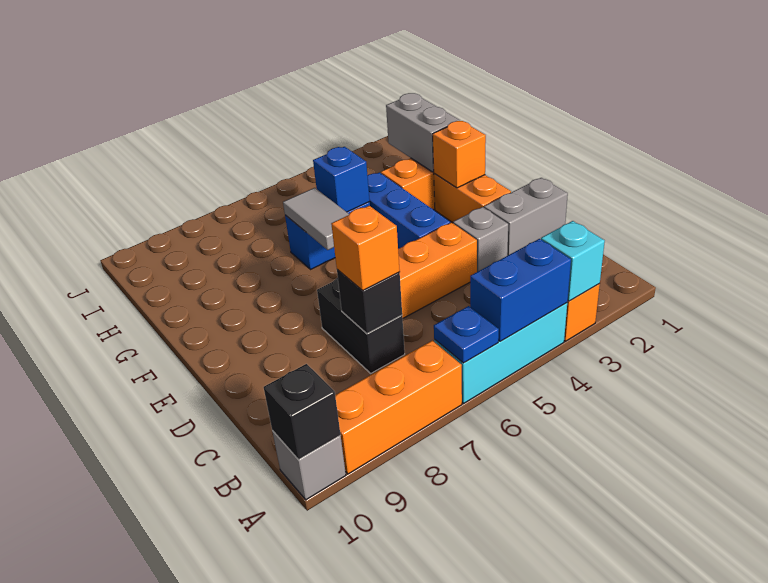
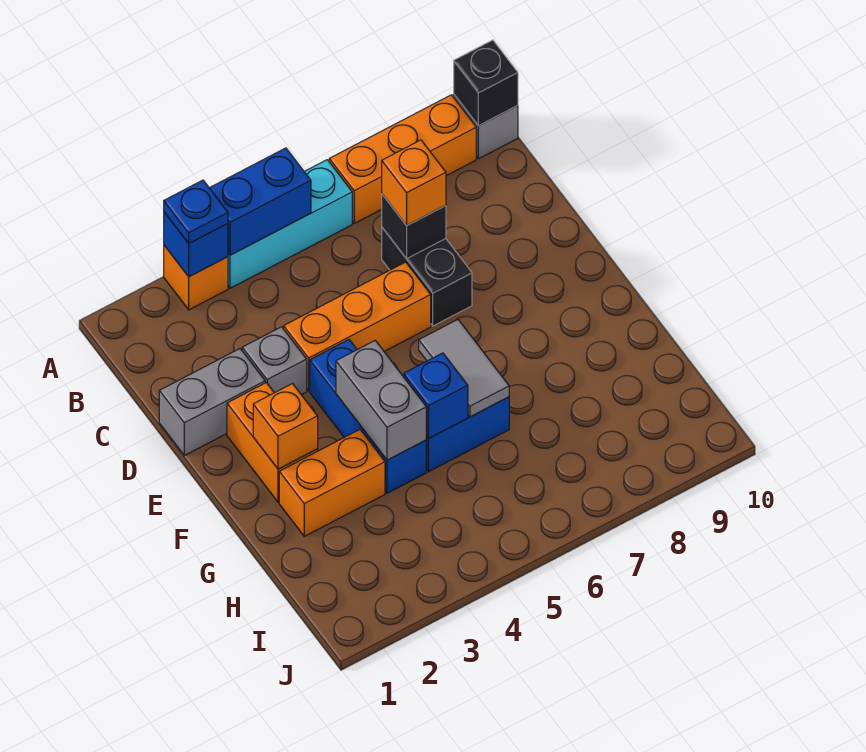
cyan brick A3 level 2 -> blue brick A3 level 2
blue plate A6 level 2 -> blue plate A3 level 3
grey brick G2:H2 level 2 -> grey brick F4:G4 level 2

